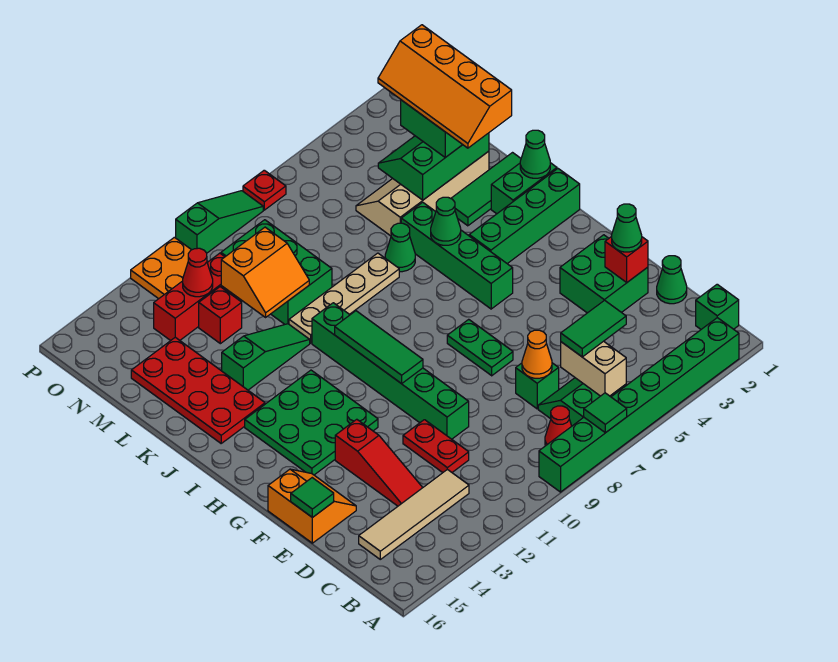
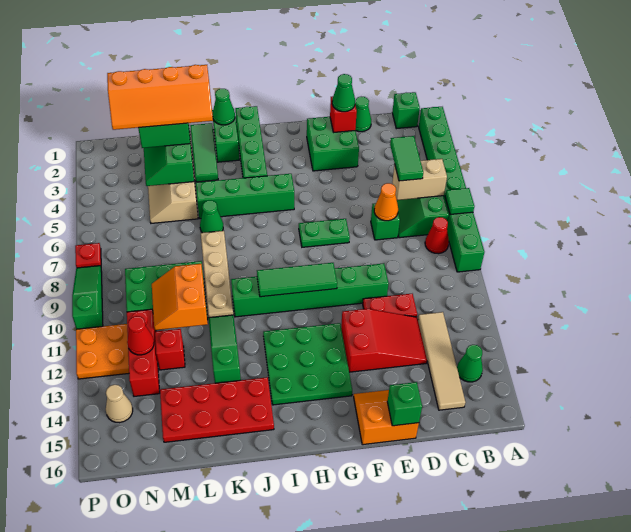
red slope D13:F13 level 1 top F -> red slope D12:F13 level 1 top F
green tile E16 level 2 -> green brick E16 level 2
green cone J5 level 2 -> green cone B14 level 1
orange slope L10:M11 level 2 top M -> orange slope L10:M11 level 2 top L
none -> tan cone O14 level 1

